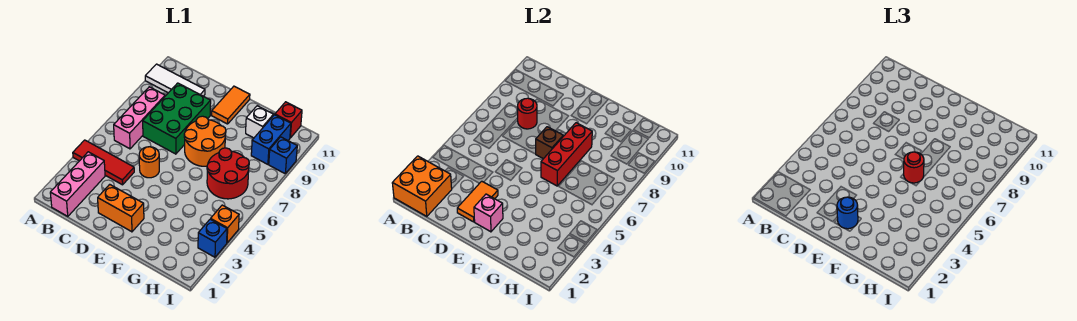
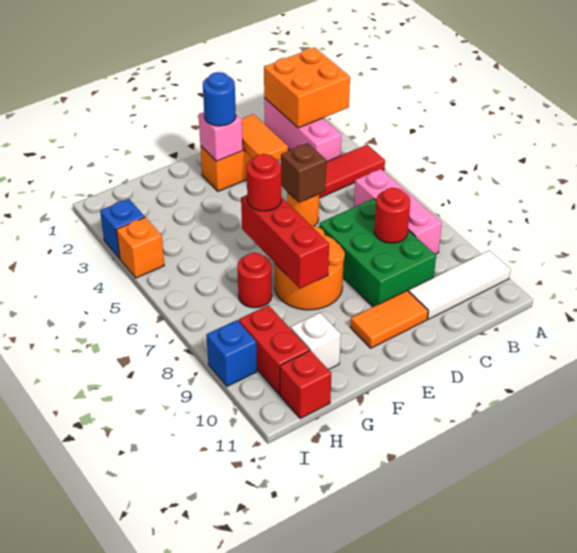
brown brick E7 level 2 -> brown brick D5 level 2
orange tile E10:E11 level 1 -> orange tile D10:E10 level 1
red round brick G6:H7 level 1 -> red round brick G7 level 1
blue brick H9:H10 level 1 -> red brick H9:H10 level 1

